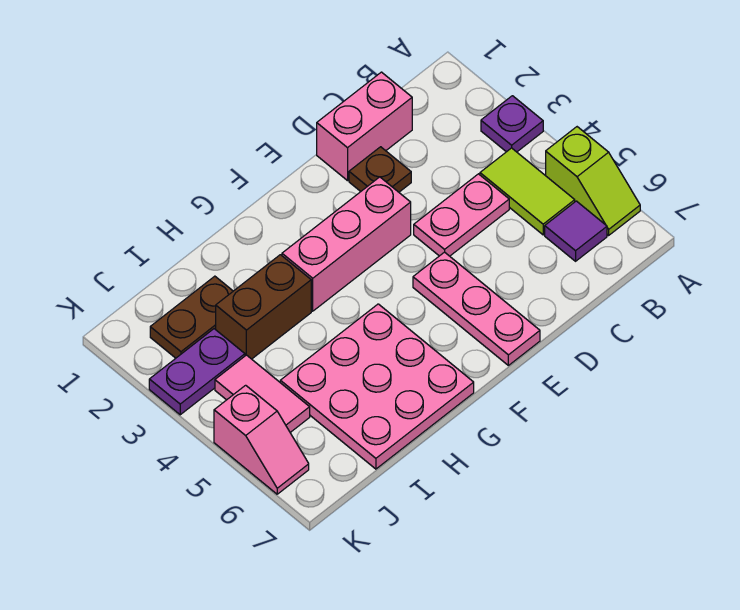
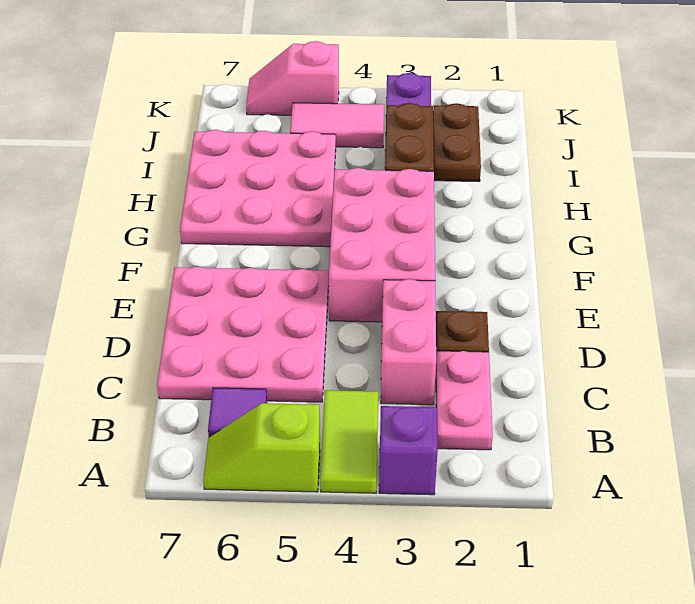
purple plate A3 level 1 -> purple brick A3 level 1
lime tile B4:B5 level 1 -> lime tile A4:B4 level 1
pink brick C1:D1 level 1 -> pink brick C3:D3 level 1
pink plate C4:D4 level 1 -> pink plate B2:C2 level 1
pink brick E3:G3 level 1 -> pink brick E3:G4 level 1
pink plate E5:E7 level 1 -> pink plate C5:E7 level 1

